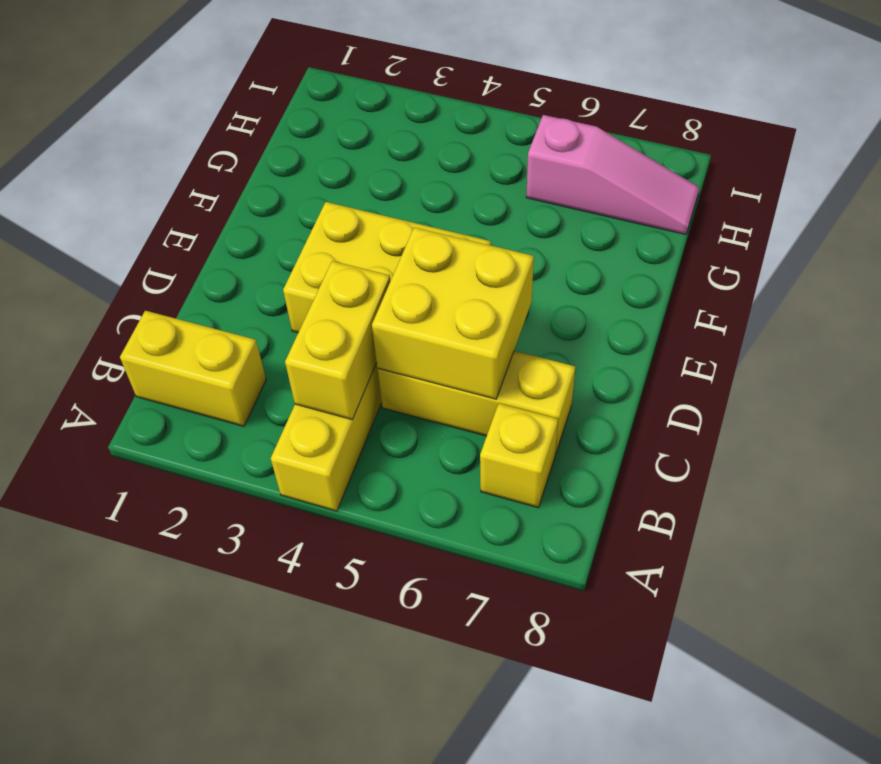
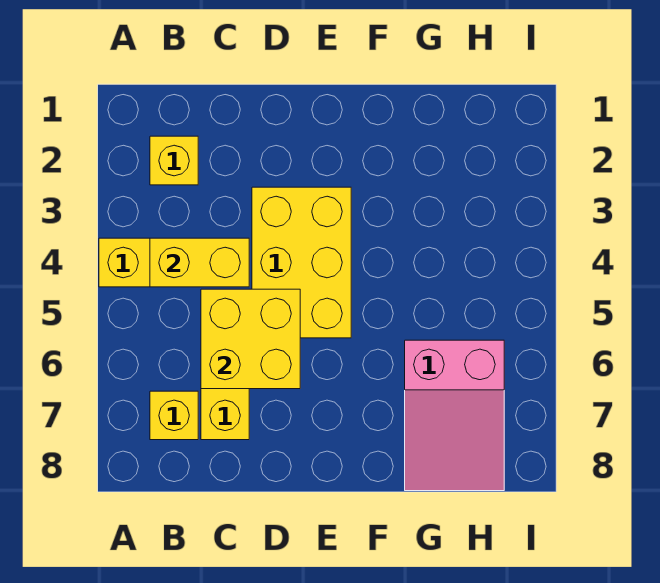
yellow brick B1:B2 level 1 -> yellow brick B2 level 1
pink slope H6:H8 level 1 top 6 -> pink slope G6:H8 level 1 top 6

